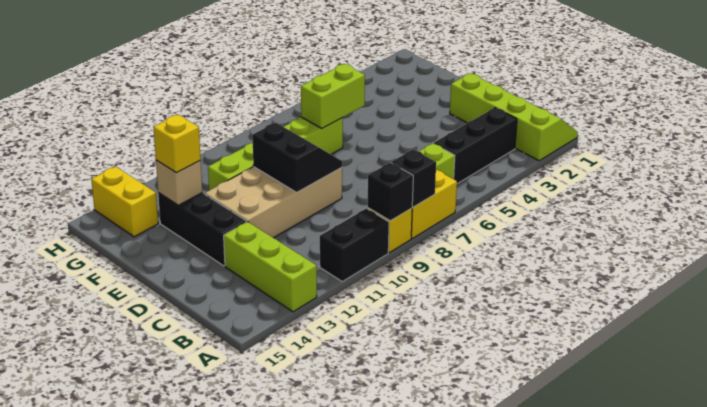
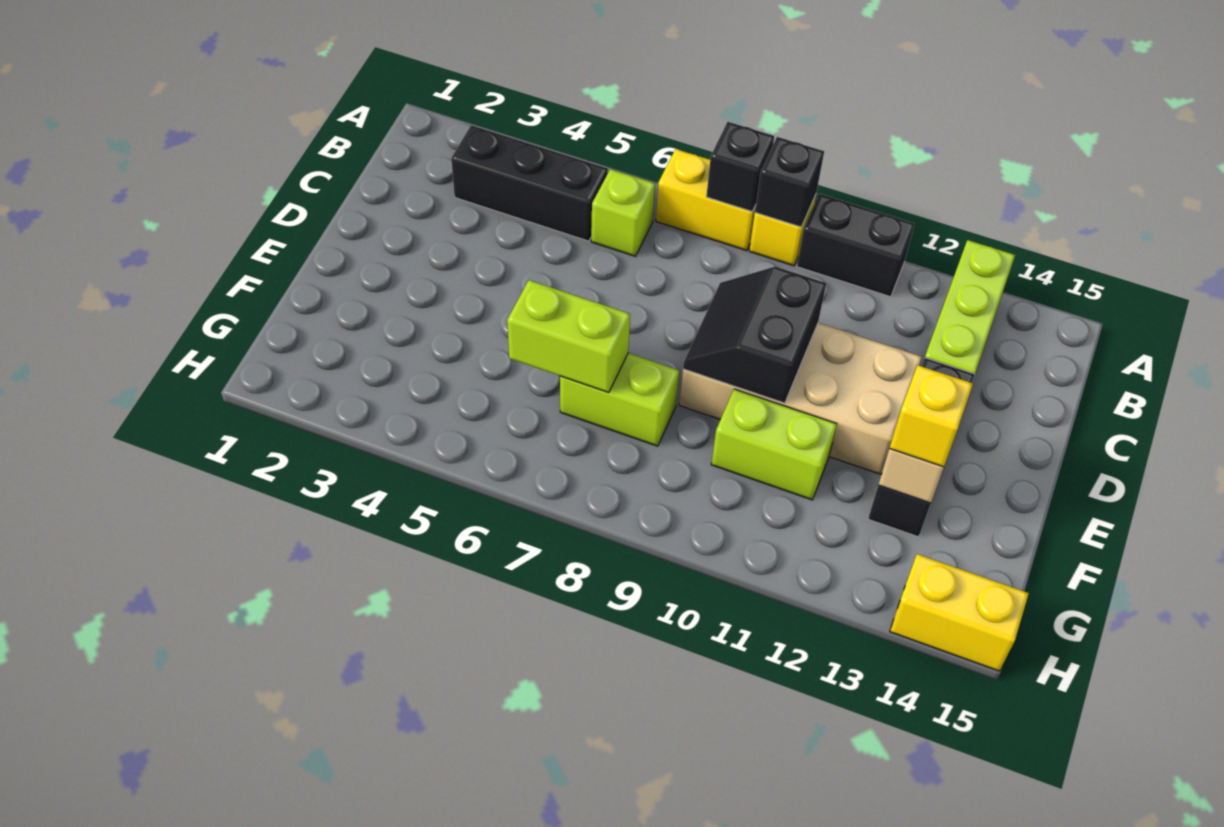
lime slope A1:D2 level 1 top 2 -> none
yellow brick G14:H14 level 1 -> yellow brick H14:H15 level 1

